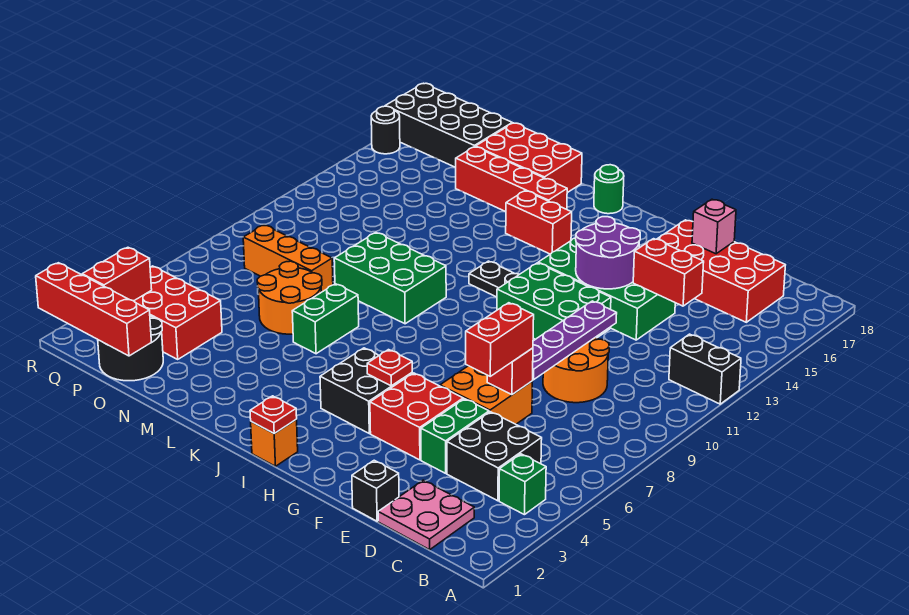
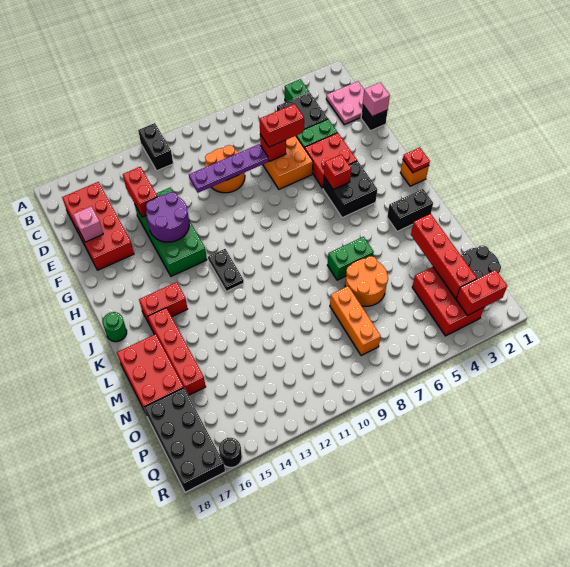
none -> pink brick E1 level 2
green brick F11:H12 level 1 -> none
red plate H5 level 2 -> red brick H5 level 2
red brick J15:K15 level 1 -> red brick J15:J16 level 1
none -> black brick K2:K3 level 1
green brick K9:M10 level 1 -> none
red brick O1:R1 level 2 -> red brick M3:P3 level 2

